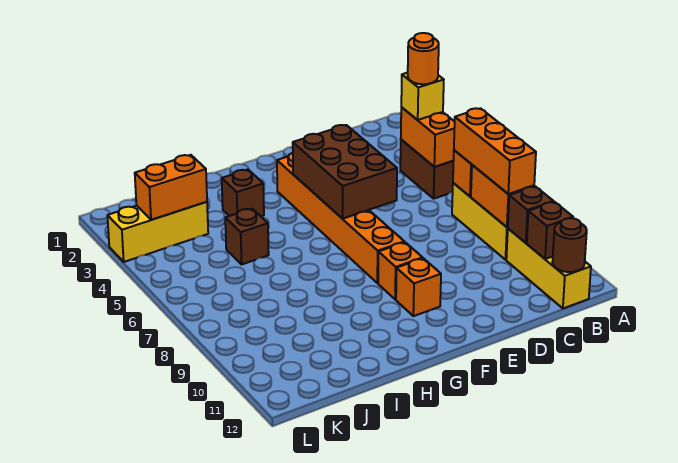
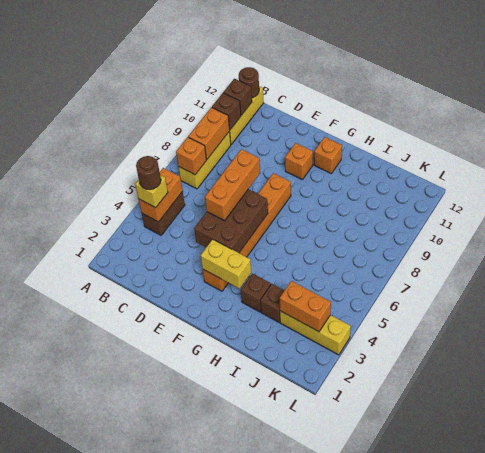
orange round brick B4 level 4 -> brown round brick B4 level 4
orange brick B7:B9 level 3 -> orange brick E5:E7 level 3
none -> yellow brick F3:G3 level 2
orange brick F9 level 1 -> orange brick G11 level 1
brown brick I5 level 1 -> brown brick I3 level 1

